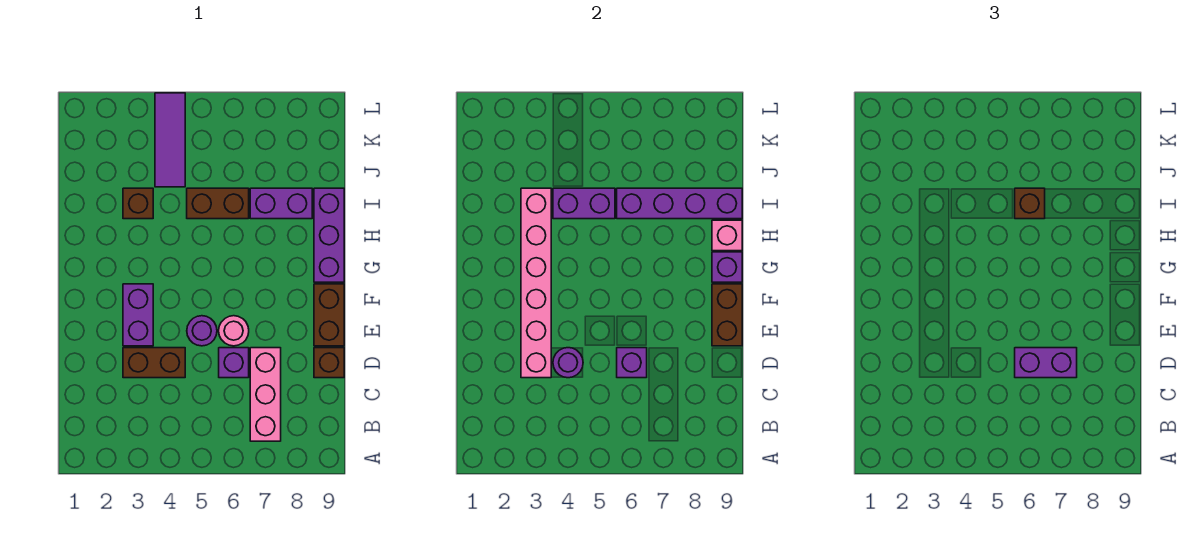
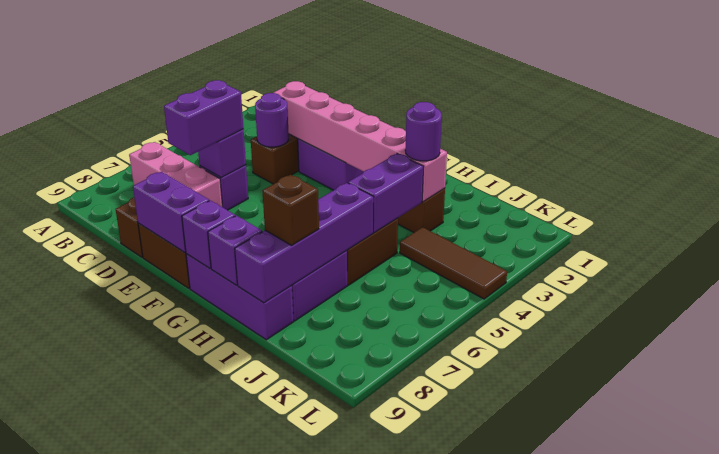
purple round brick E5 level 1 -> purple round brick I3 level 3
pink round brick E6 level 1 -> none
brown brick E9:F9 level 2 -> purple brick E9:F9 level 2
pink brick H9 level 2 -> purple brick H9 level 2
brown brick I6 level 3 -> brown brick I8 level 3
purple tile J4:L4 level 1 -> brown tile J4:L4 level 1

